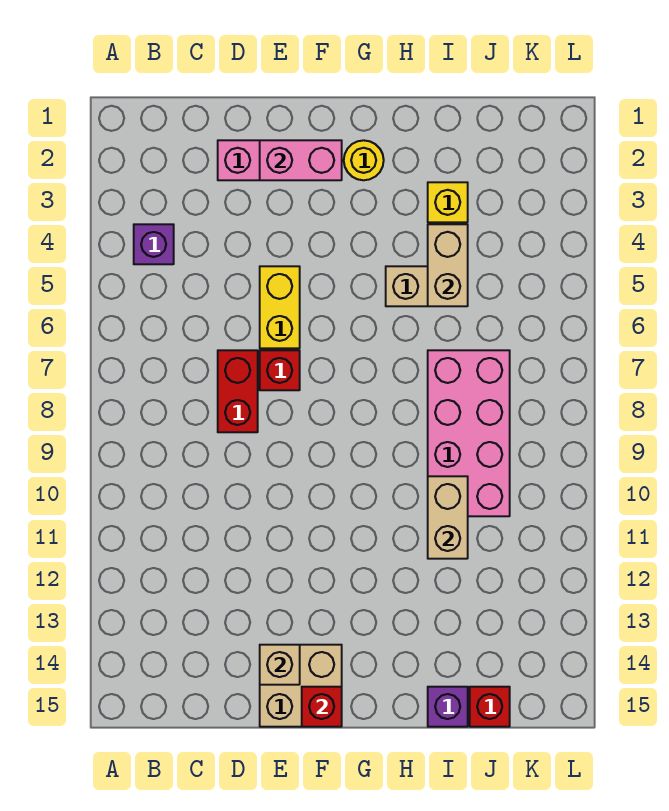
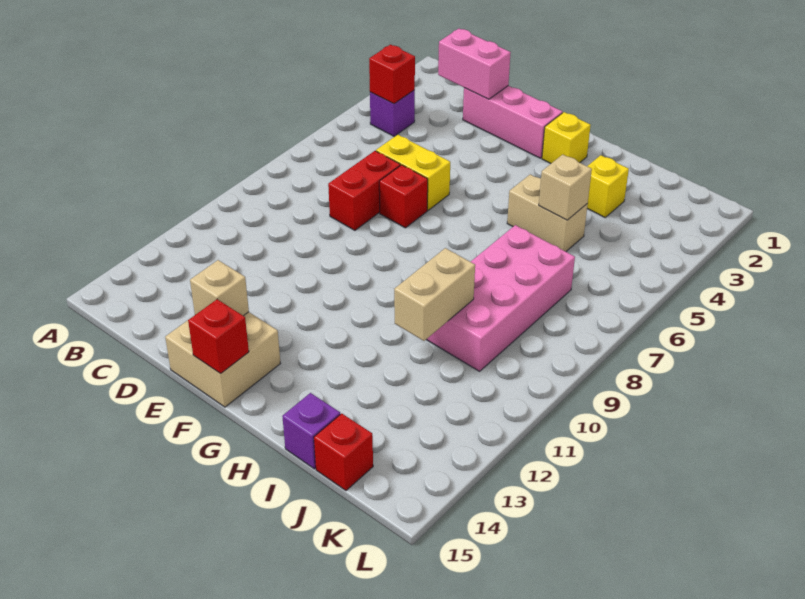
none -> red brick B4 level 2
pink brick E2:F2 level 2 -> pink brick C2:D2 level 2
yellow brick E5:E6 level 1 -> yellow brick D6:E6 level 1
yellow round brick G2 level 1 -> yellow brick G2 level 1
tan brick I4:I5 level 2 -> tan brick I5 level 2

